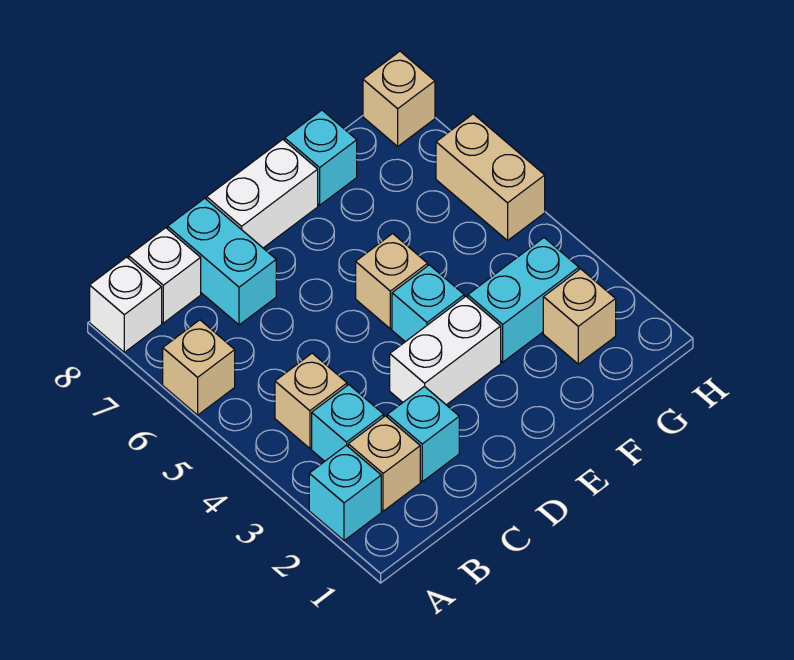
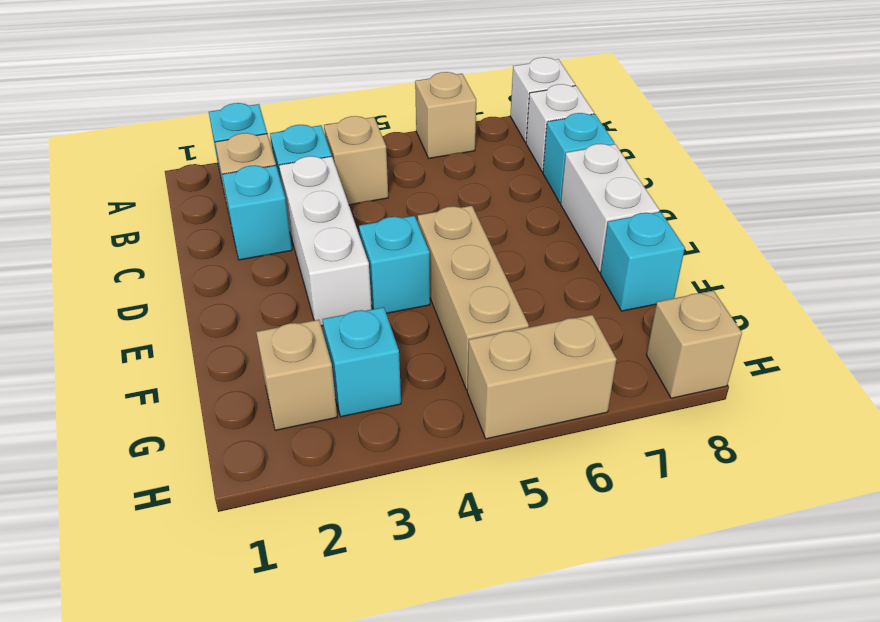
cyan brick C7:C8 level 1 -> cyan brick C8 level 1
white brick D3:E3 level 1 -> white brick C3:E3 level 1
tan brick E5 level 1 -> tan brick E5:G5 level 1
cyan brick F3:G3 level 1 -> cyan brick G3 level 1

